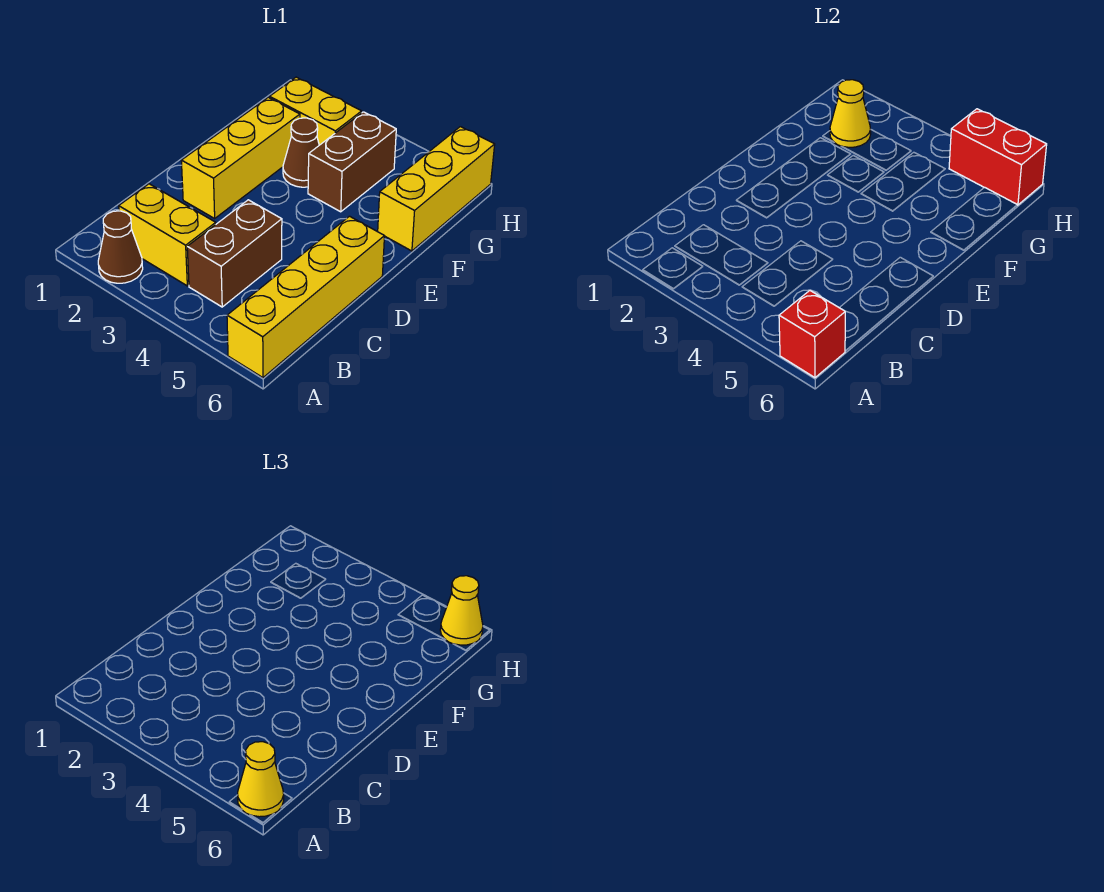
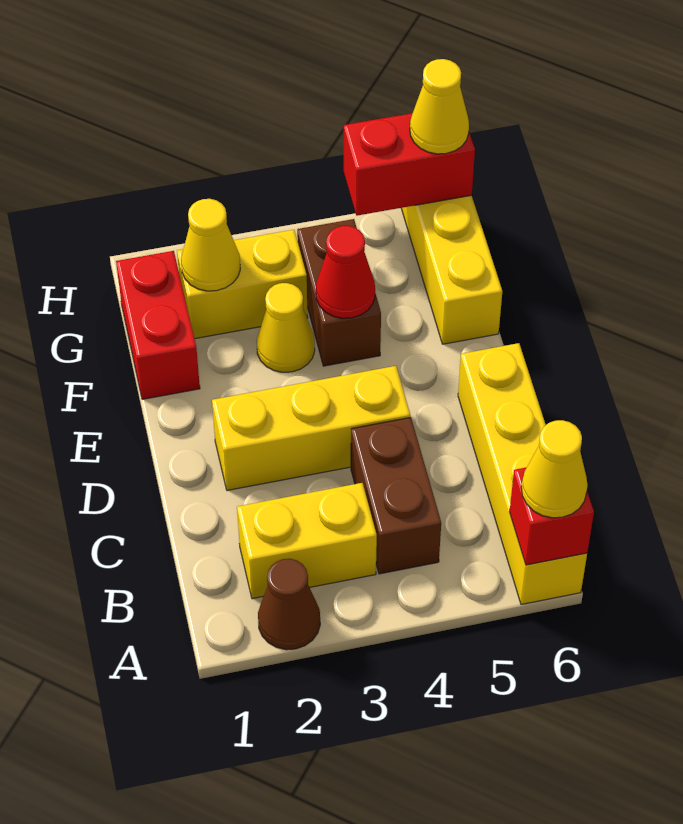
yellow brick D2:F2 level 1 -> yellow brick D2:D4 level 1
none -> red brick F1:G1 level 1
brown cone F3 level 1 -> yellow cone F3 level 1
none -> red cone F4 level 2

